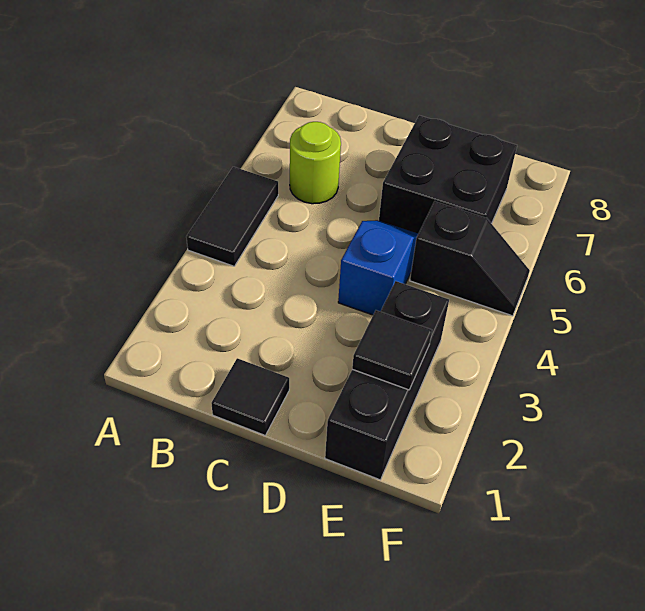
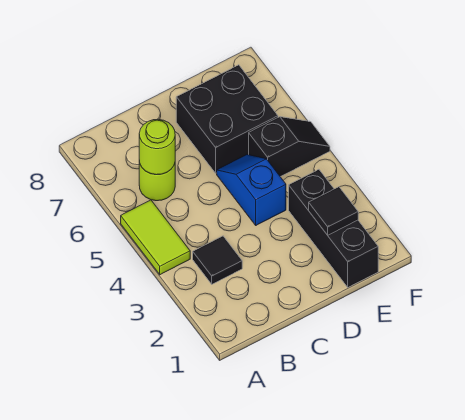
black tile A4:A5 level 1 -> lime tile A4:A5 level 1
none -> lime round brick B6 level 2
black tile C1 level 1 -> black tile B3 level 1

